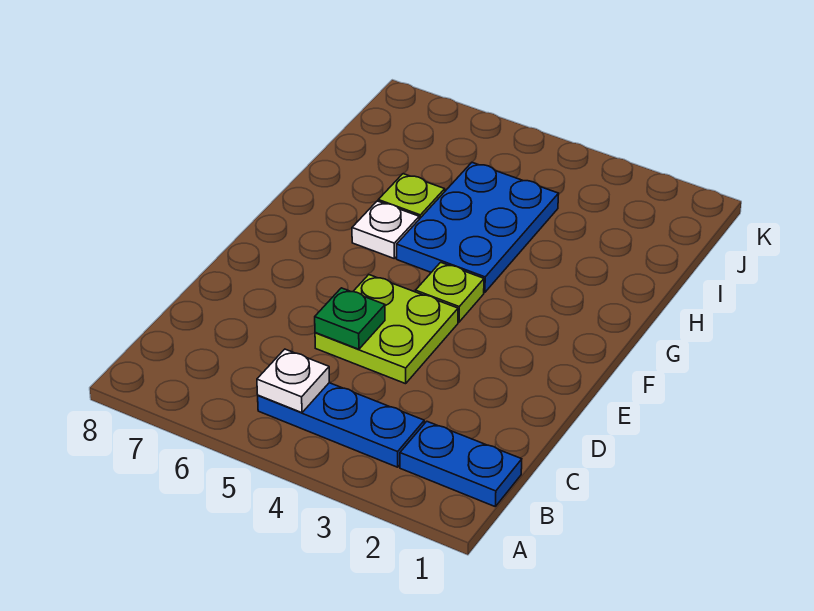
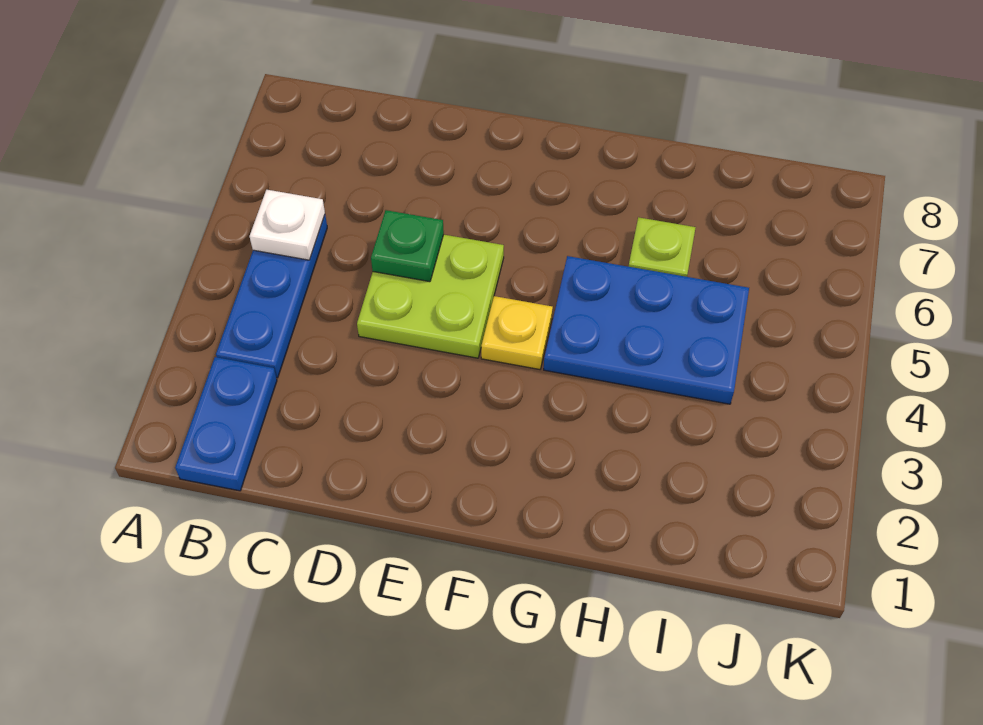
lime plate F4 level 1 -> yellow plate F4 level 1
white plate G6 level 1 -> none

